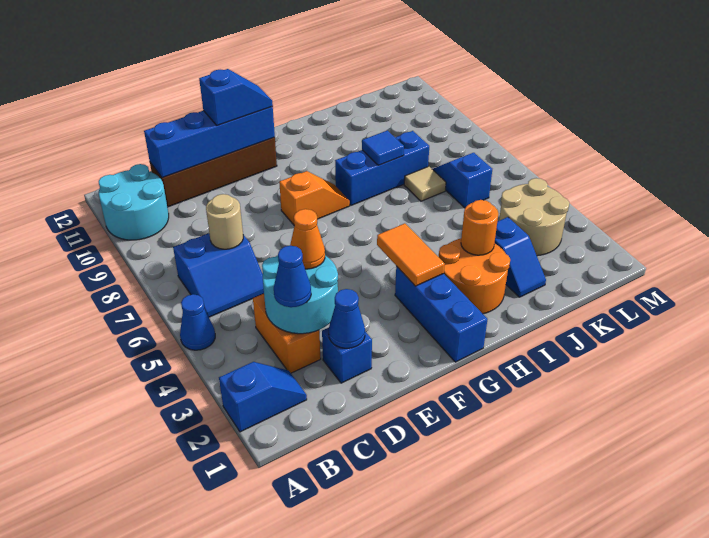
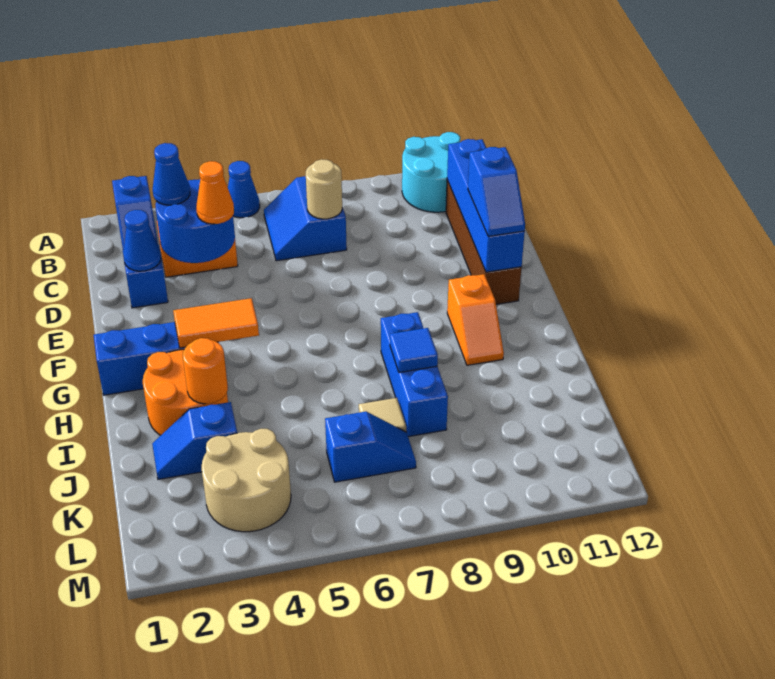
cyan round brick C3:D4 level 2 -> blue round brick C3:D4 level 2
orange slope F8:G8 level 1 top F -> orange slope G10:H10 level 1 top G

